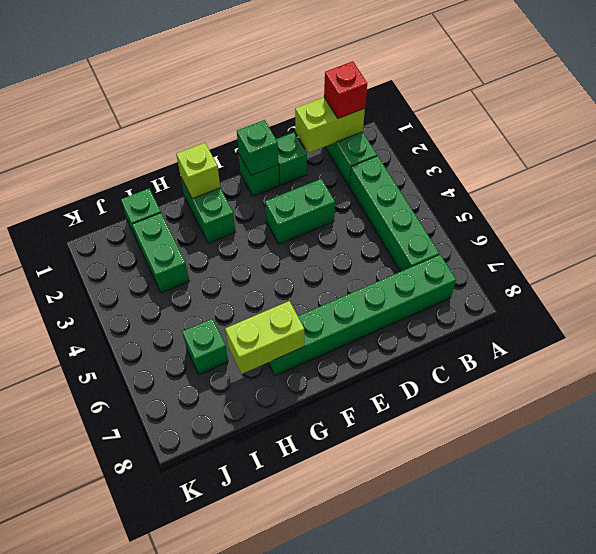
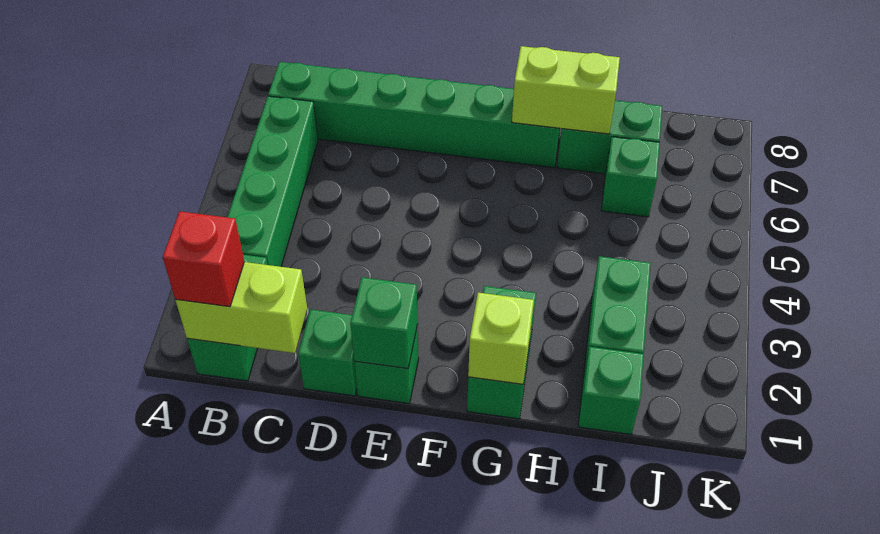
green brick D3:E3 level 1 -> green brick H7:I7 level 1

